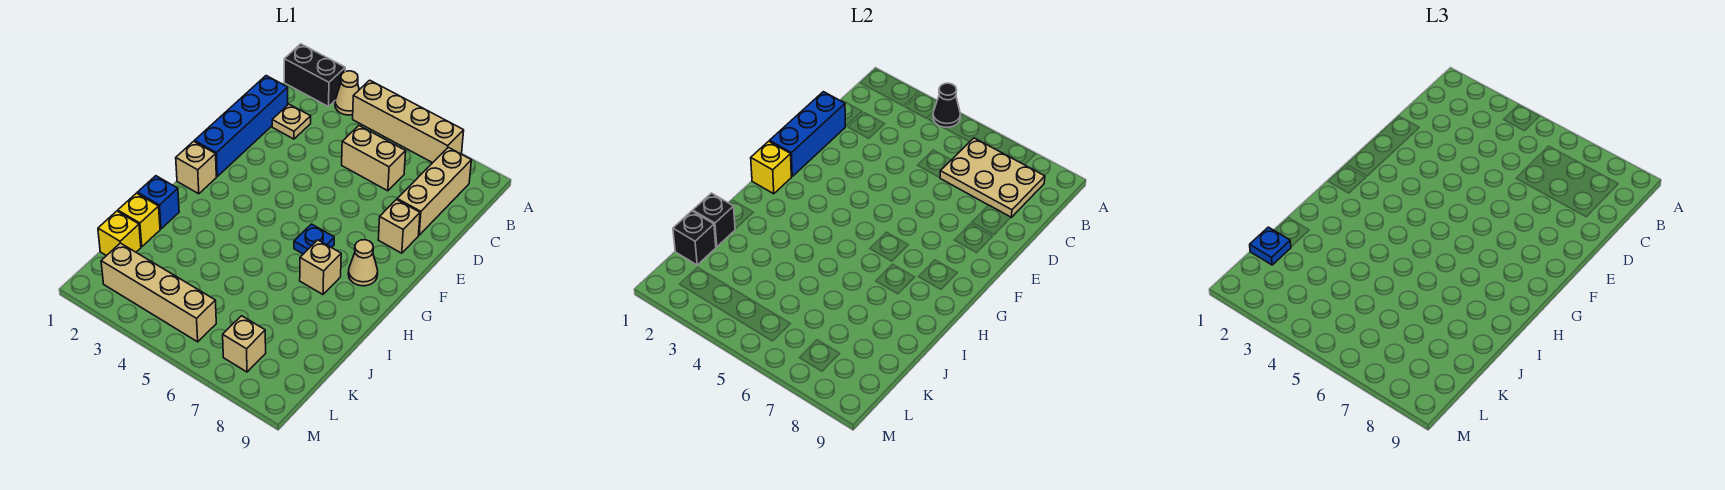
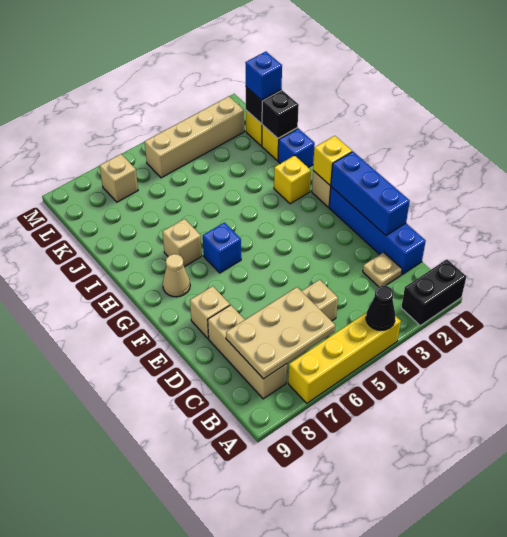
tan cone A3 level 1 -> none
tan brick A4:A7 level 1 -> yellow brick A4:A7 level 1
blue plate G6 level 1 -> blue brick G6 level 1
none -> yellow brick H2 level 1
blue plate K1 level 3 -> blue brick K1 level 3

